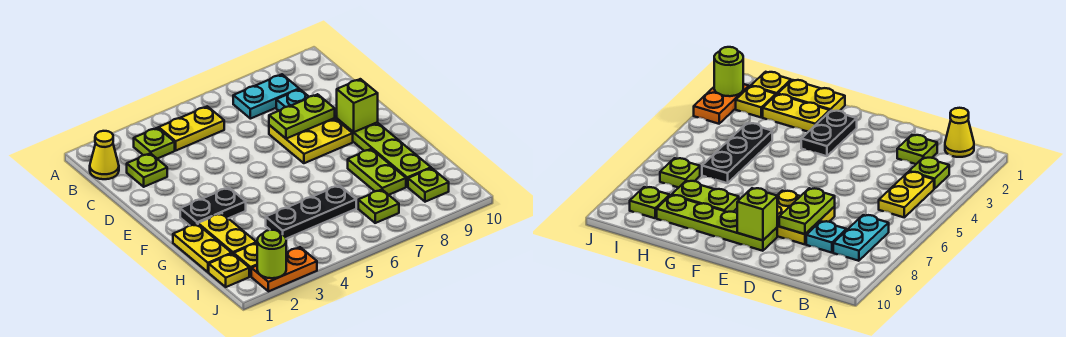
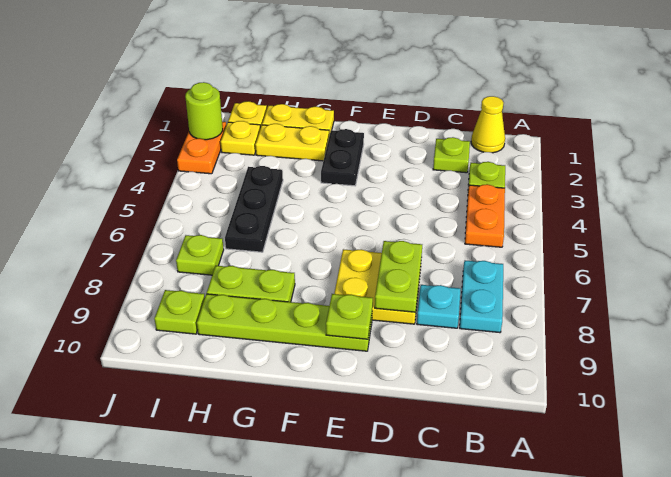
yellow plate B4:B5 level 1 -> orange plate B4:B5 level 1
lime brick E9 level 2 -> lime plate E9 level 2

